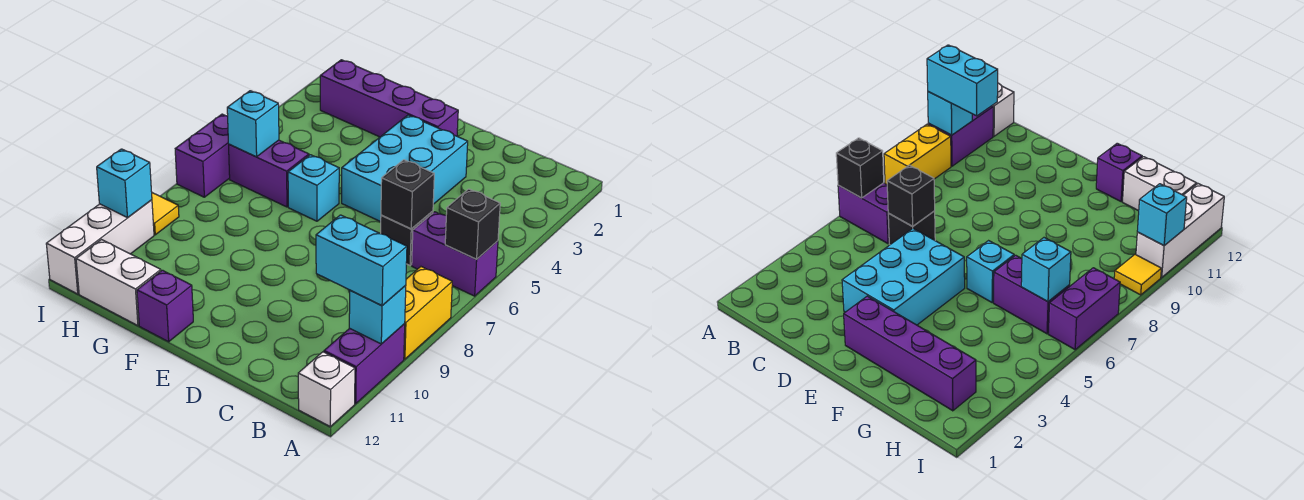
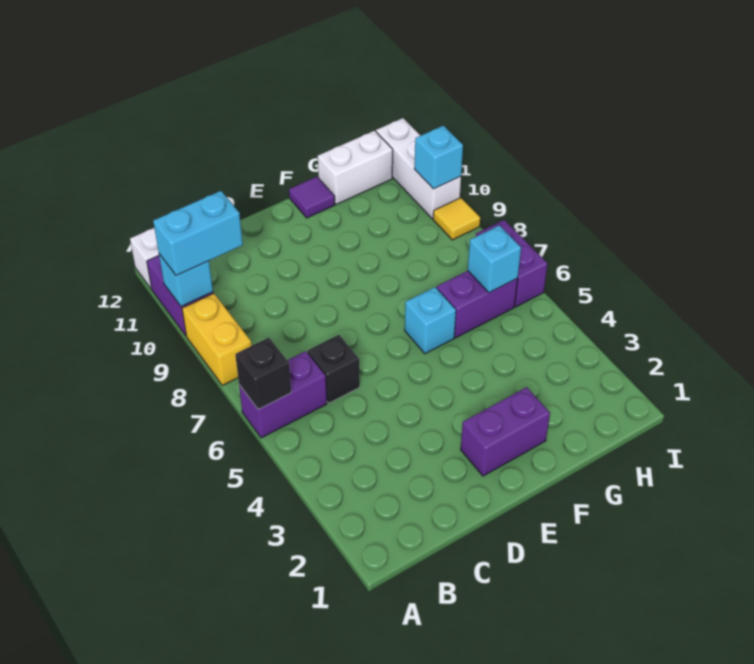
black brick C6 level 2 -> none
cyan brick D3:E5 level 1 -> none
purple brick E2:H2 level 1 -> purple brick E2:F2 level 1
purple brick F12 level 1 -> purple tile F12 level 1

